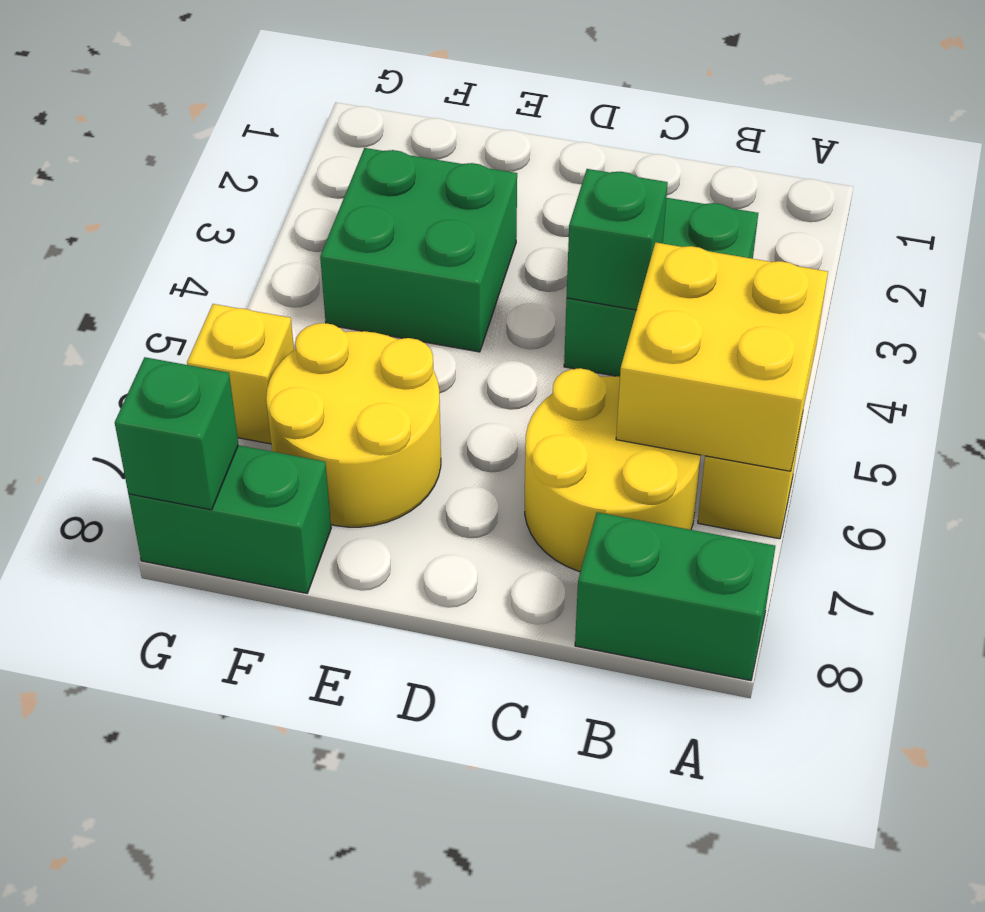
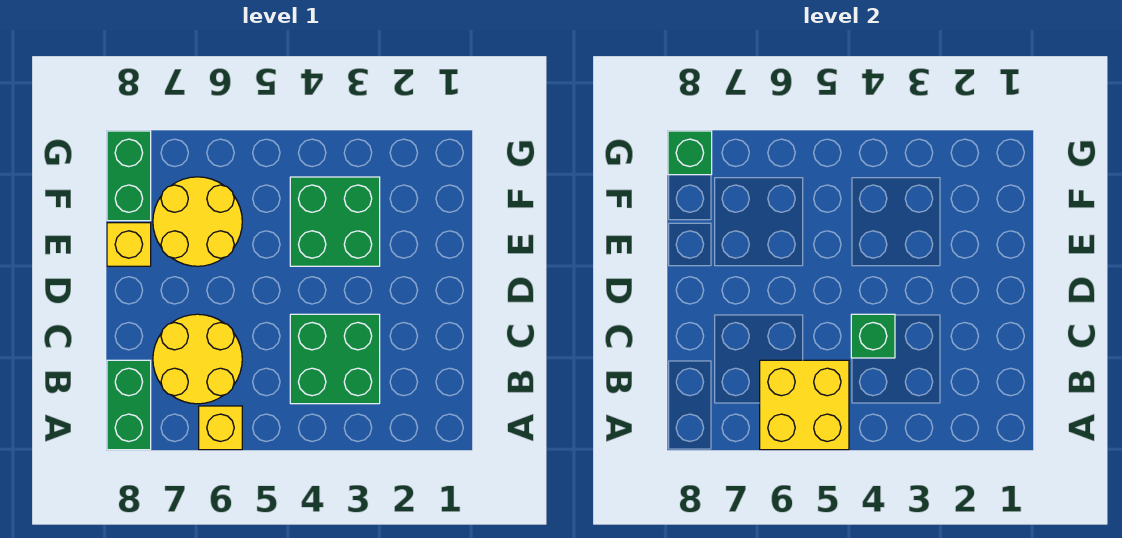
yellow brick G6 level 1 -> yellow brick E8 level 1

